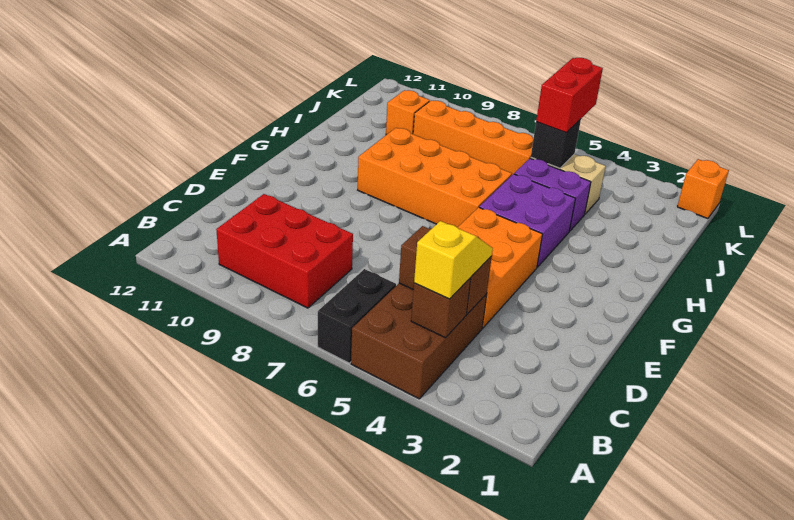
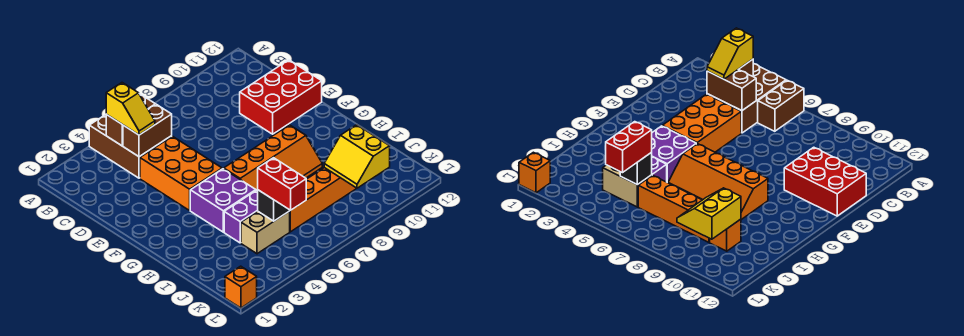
black brick A6:B6 level 1 -> brown brick A6:B6 level 1
red brick B8:C10 level 1 -> red brick D10:E12 level 1
orange brick G6:H9 level 1 -> orange slope G6:H9 level 1 top G
none -> yellow slope J9:K10 level 2 top 10

